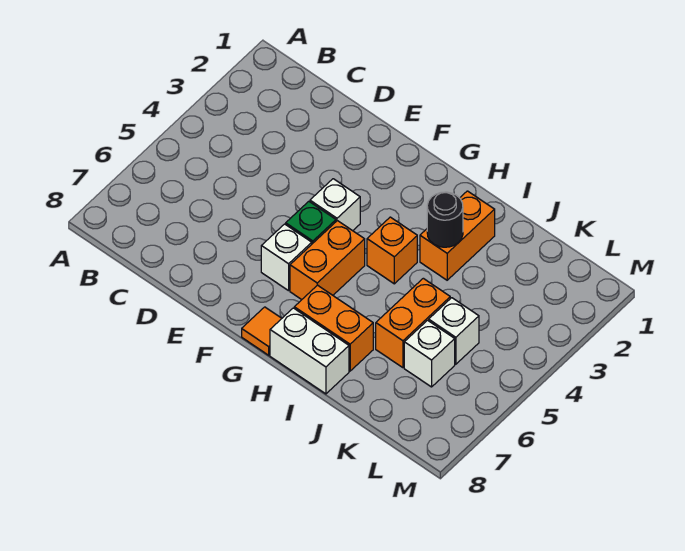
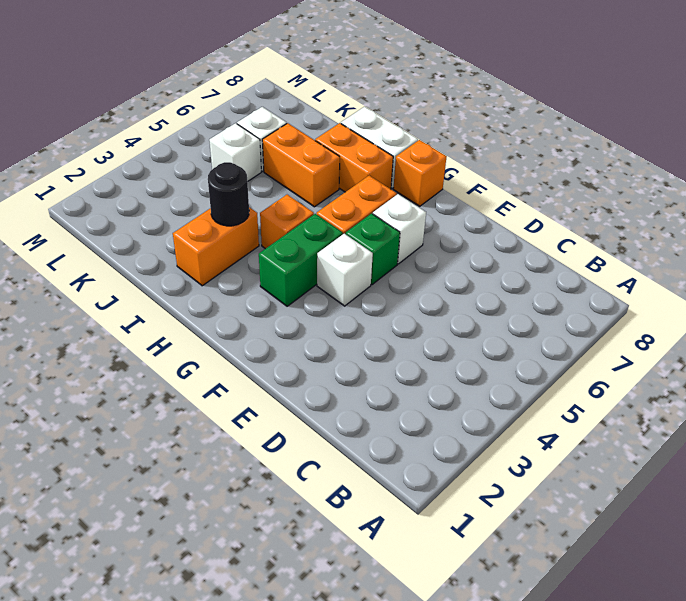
none -> green brick G3:G4 level 1
orange tile G8 level 1 -> orange brick G8 level 1
orange brick J5:J6 level 1 -> orange brick I6:J6 level 1

